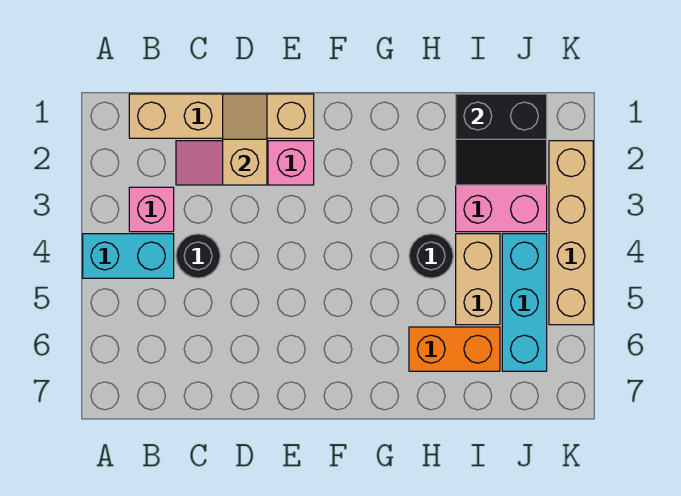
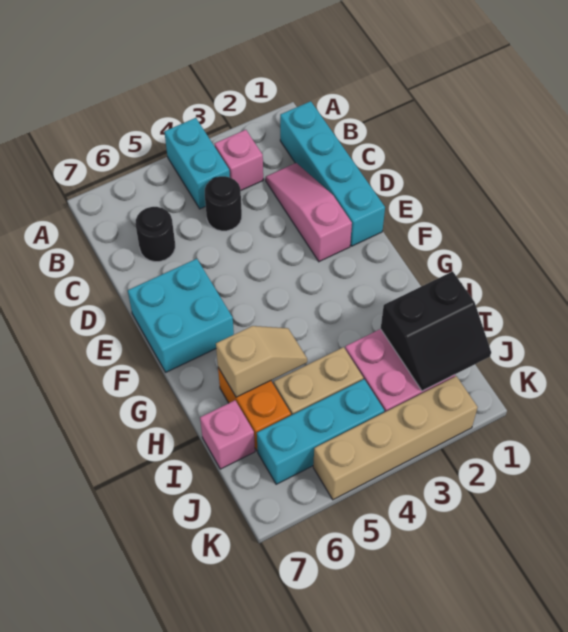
tan brick B1:E1 level 1 -> cyan brick B1:E1 level 1
tan slope D1:D2 level 2 top 2 -> tan slope H5:H6 level 2 top 6
none -> cyan brick E6:F7 level 1
black round brick H4 level 1 -> black round brick C6 level 1
black slope I1:J2 level 2 top 1 -> black slope I1:J2 level 2 top I
none -> pink brick I7 level 1

